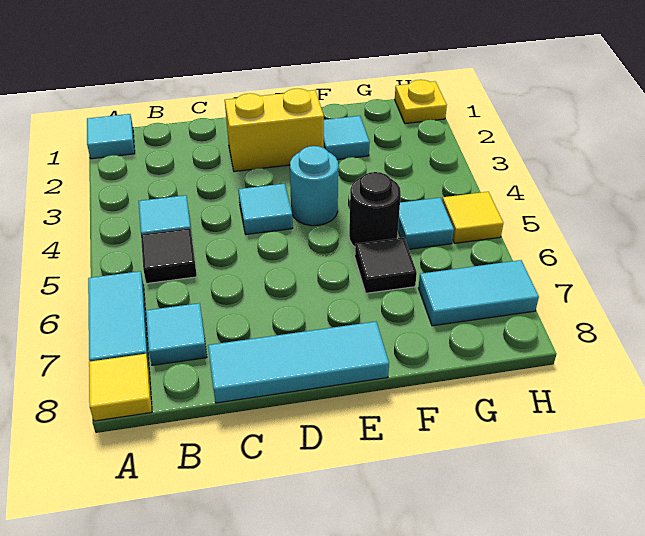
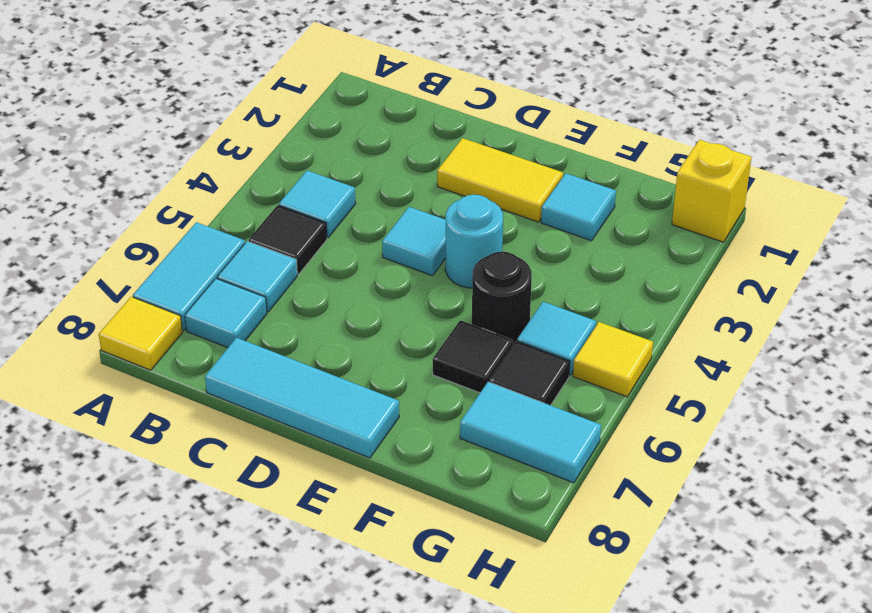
cyan tile A1 level 1 -> cyan tile B6 level 1
yellow brick D2:E2 level 1 -> yellow tile D2:E2 level 1
none -> black tile G6 level 1
yellow plate H1 level 1 -> yellow brick H1 level 1

